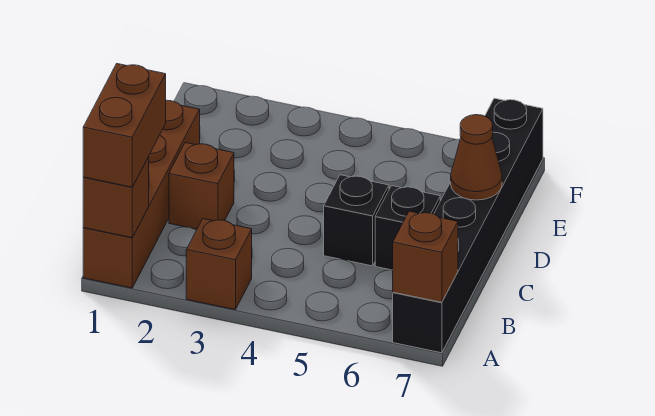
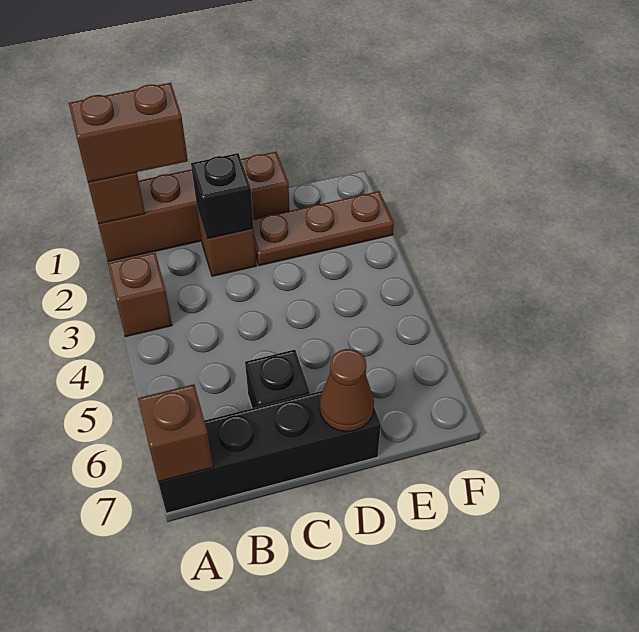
black brick A7:F7 level 1 -> black brick A7:D7 level 1
black brick C5 level 1 -> black brick C2 level 2
none -> brown plate D2:F2 level 1

